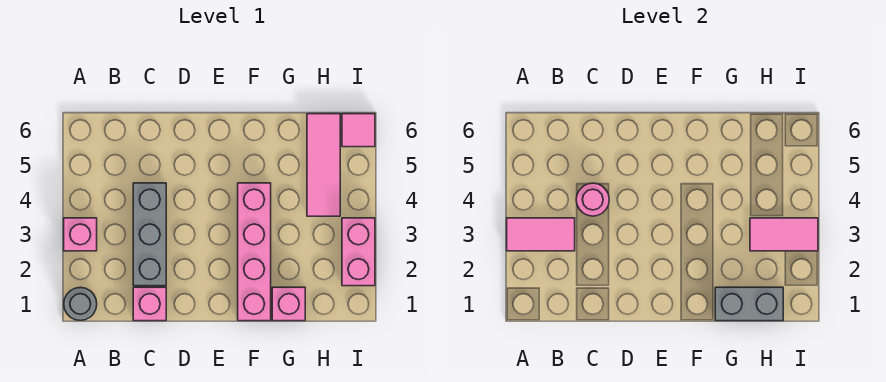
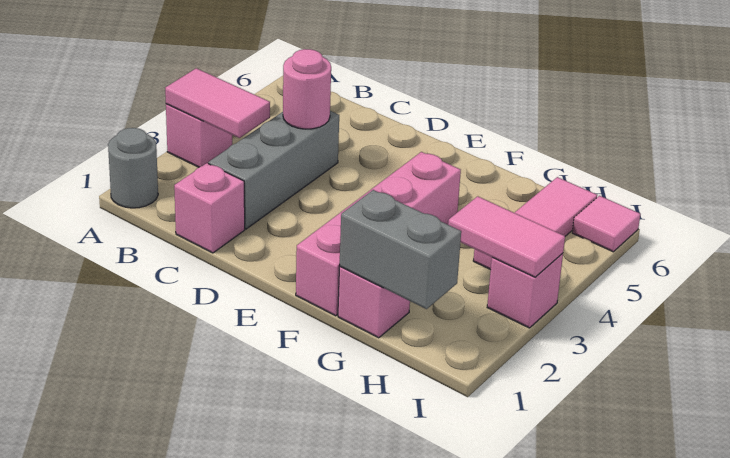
pink brick I2:I3 level 1 -> pink brick I3 level 1

